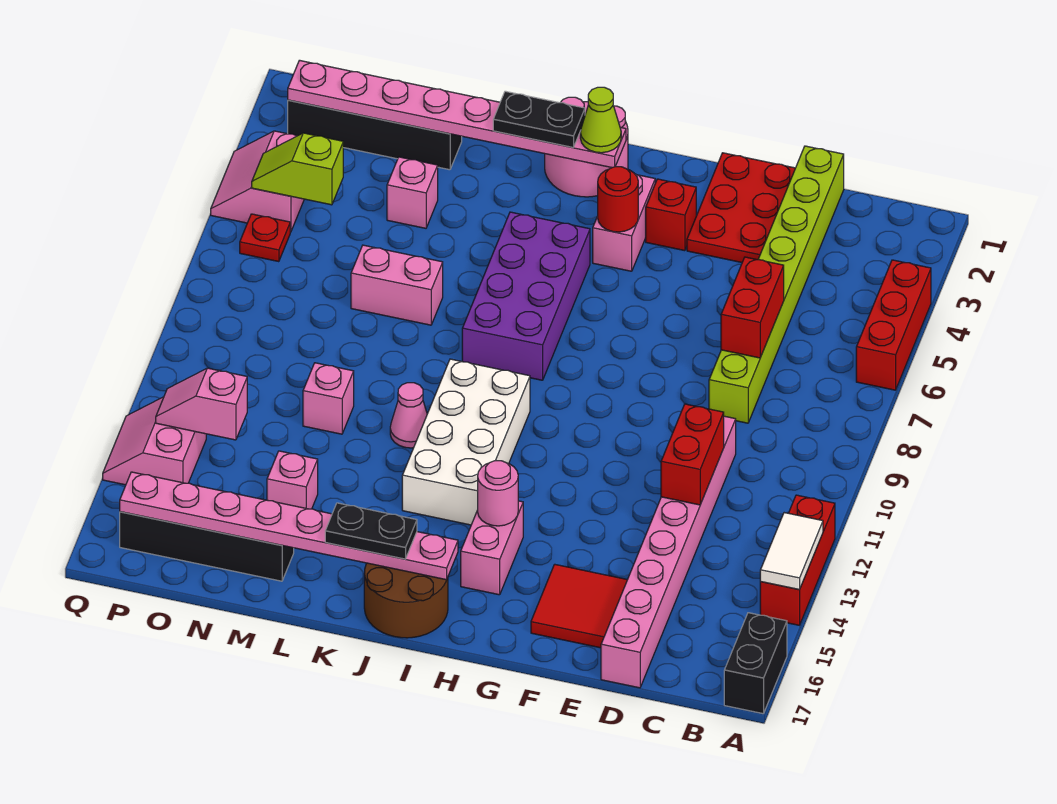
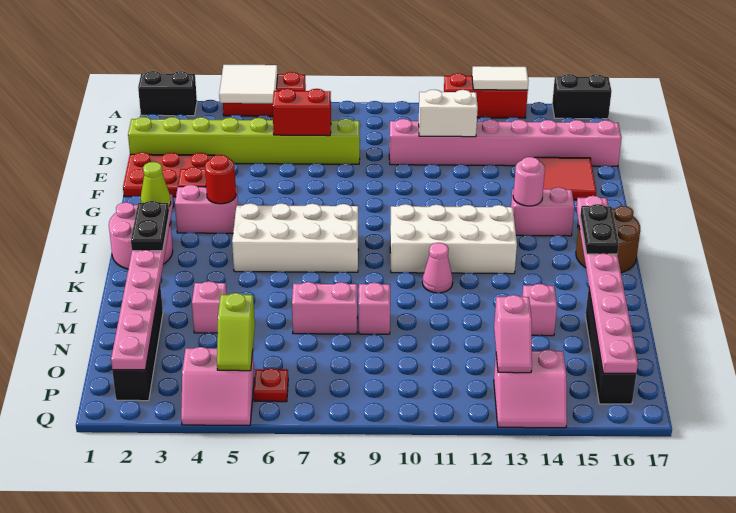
none -> black brick A1:A2 level 1
none -> white tile A4:B5 level 2
red brick D11:D12 level 2 -> white brick D11:D12 level 2
purple brick I5:J8 level 1 -> white brick I5:J8 level 1
pink brick L7:M7 level 1 -> pink brick M7:M8 level 1
pink brick M11 level 1 -> pink brick M9 level 1

